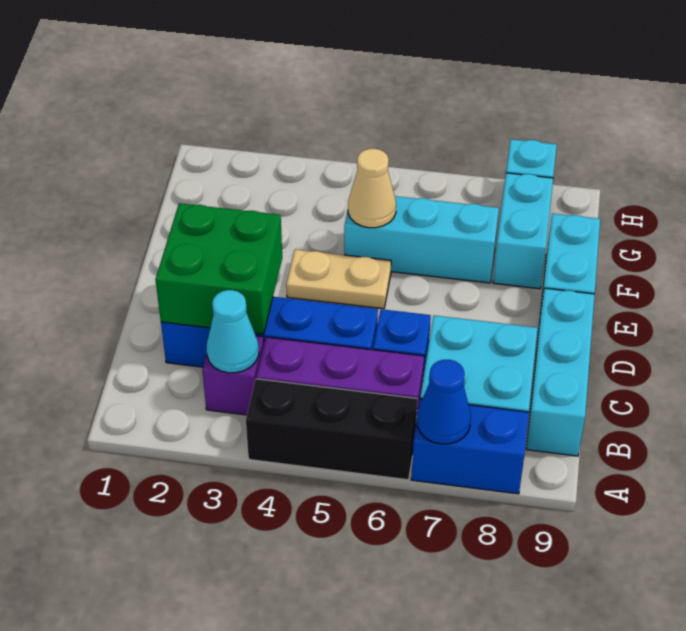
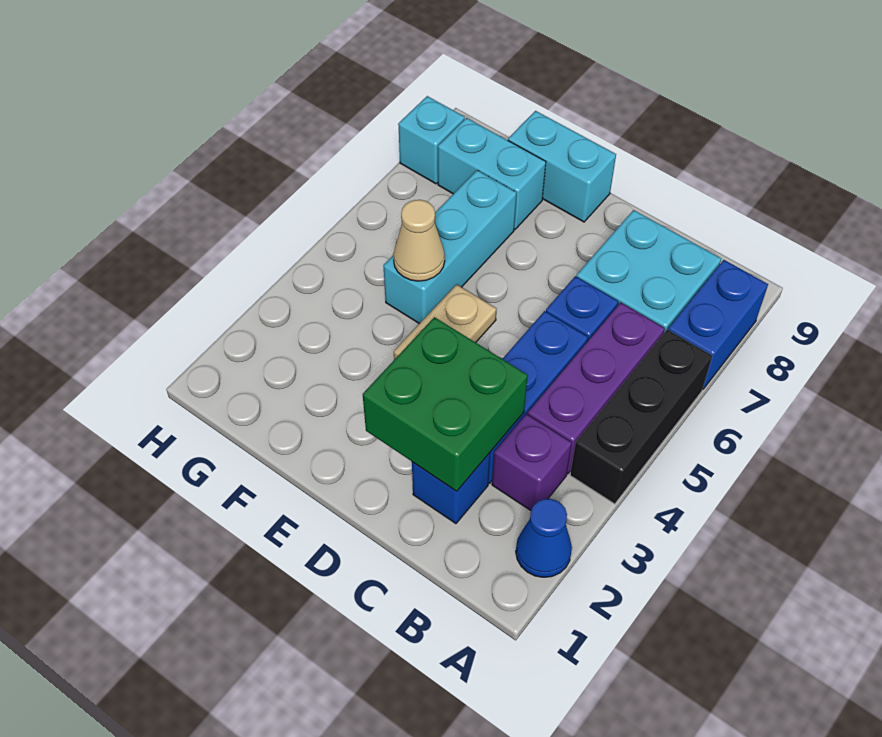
blue cone A7 level 2 -> blue cone A2 level 1
cyan cone B3 level 2 -> none
cyan brick B9:D9 level 1 -> none

